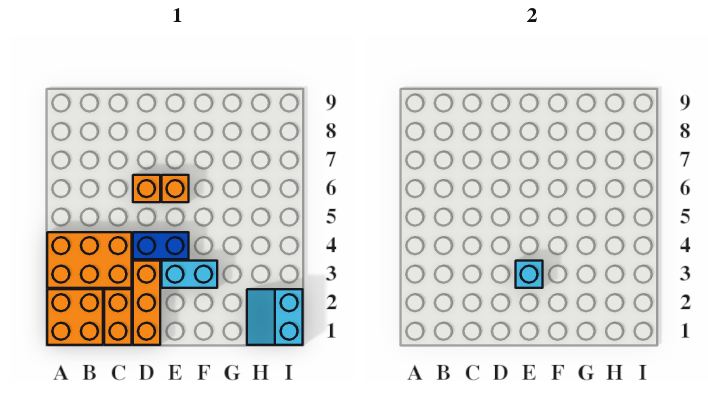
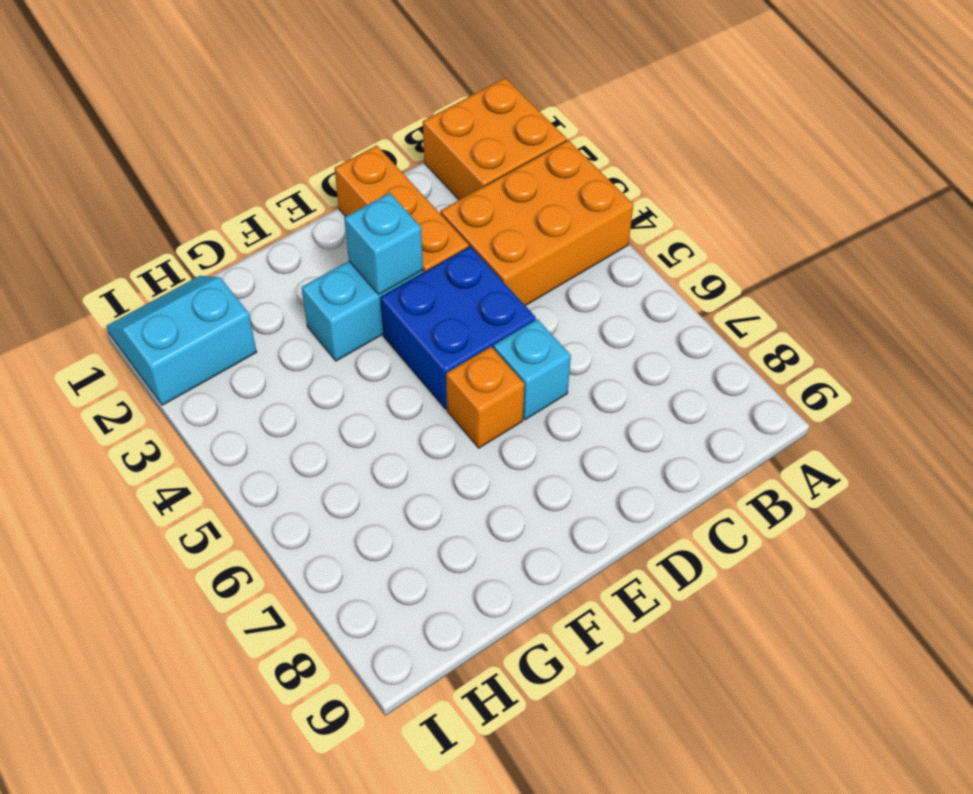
orange brick C1:C2 level 1 -> none
blue brick D4:E4 level 1 -> blue brick D4:E5 level 1
orange brick D6 level 1 -> cyan brick D6 level 1
cyan slope H1:I2 level 1 top I -> cyan slope H1:I2 level 1 top 2

